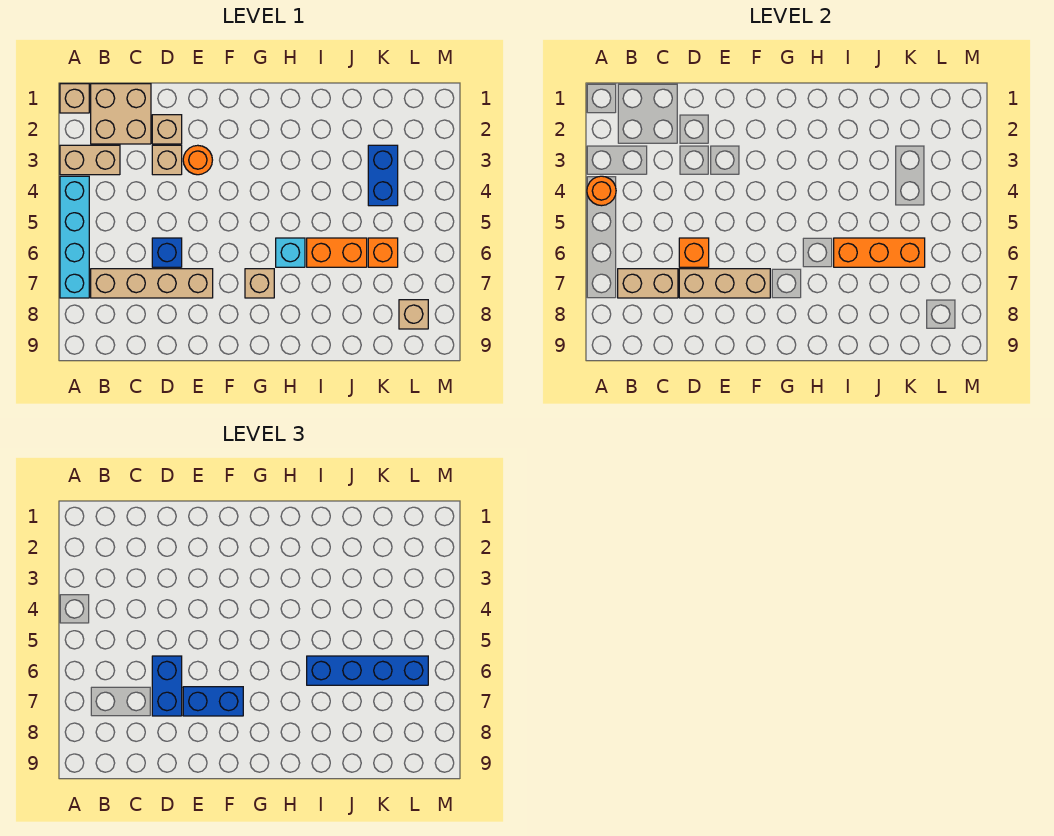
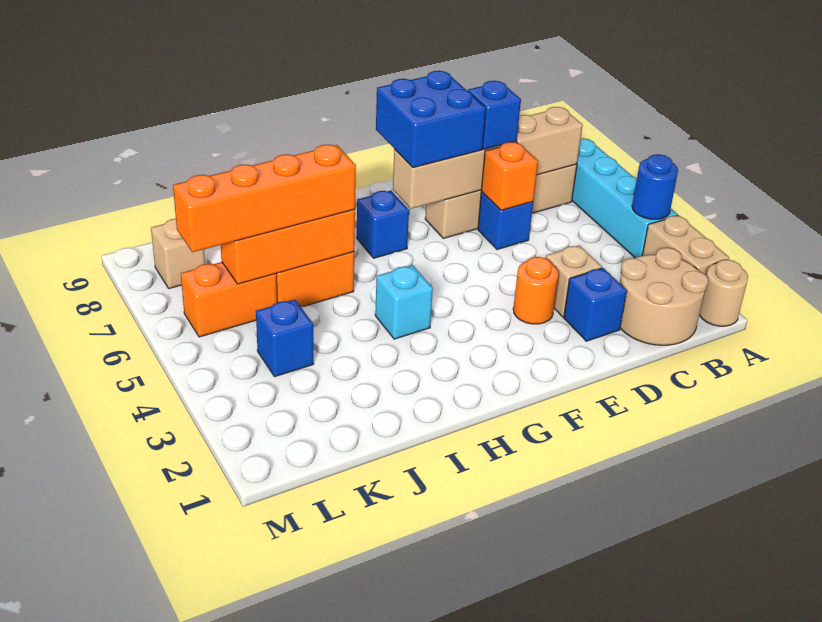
tan brick A1 level 1 -> tan round brick A1 level 1
tan brick A3:B3 level 1 -> tan brick A2:A3 level 1
orange round brick A4 level 2 -> blue round brick A4 level 2
tan brick B1:C2 level 1 -> tan round brick B1:C2 level 1
tan brick D2 level 1 -> blue brick D2 level 1
blue brick D6:D7 level 3 -> blue brick D7 level 3
blue brick E7:F7 level 3 -> blue brick E7:F8 level 3
tan brick G7 level 1 -> blue brick G7 level 1
cyan brick H6 level 1 -> cyan brick H4 level 1
blue brick I6:L6 level 3 -> orange brick I6:L6 level 3
blue brick K3:K4 level 1 -> blue brick K4 level 1
orange brick K6 level 1 -> orange brick K6:L6 level 1

